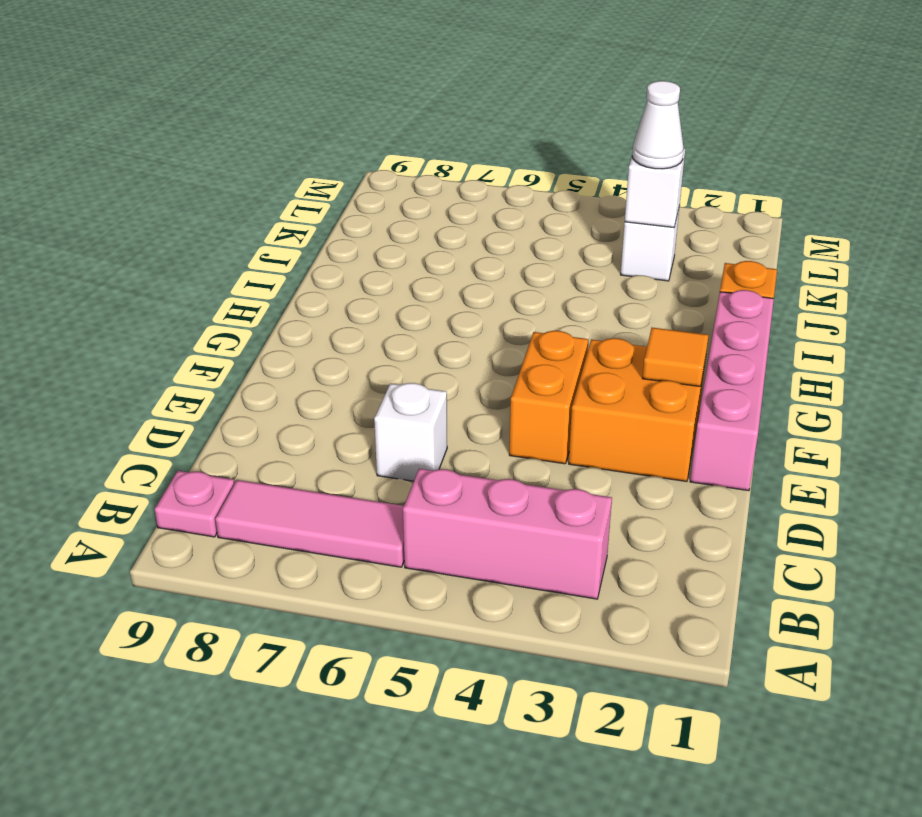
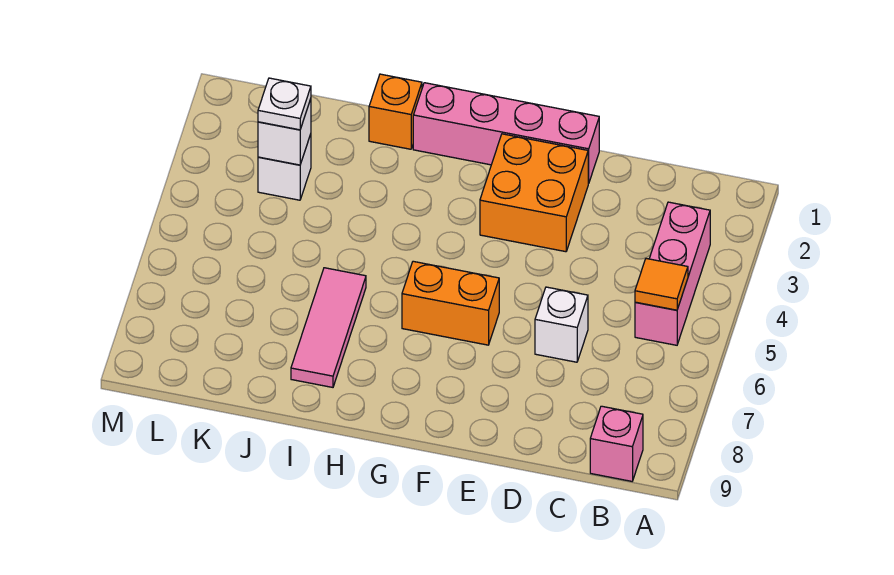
pink tile B6:B8 level 1 -> pink tile I6:I8 level 1
pink plate B9 level 1 -> pink brick B9 level 1
orange brick E4:F4 level 1 -> orange brick F6:G6 level 1
orange tile F2 level 2 -> orange tile B5 level 2
white cone K3 level 3 -> white plate K3 level 3

